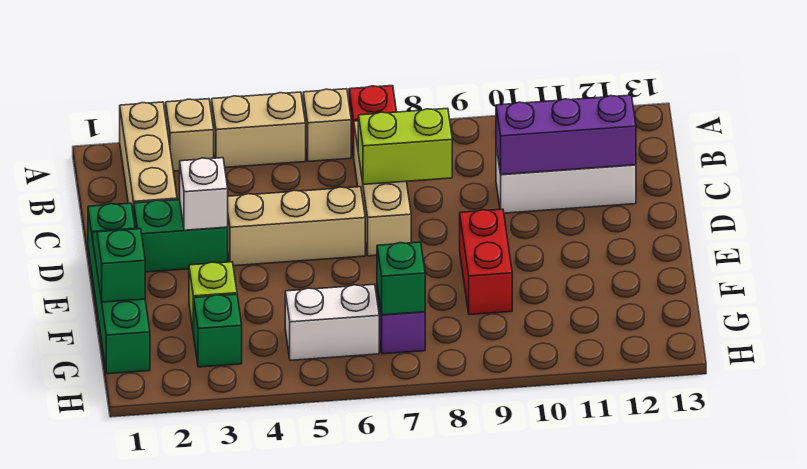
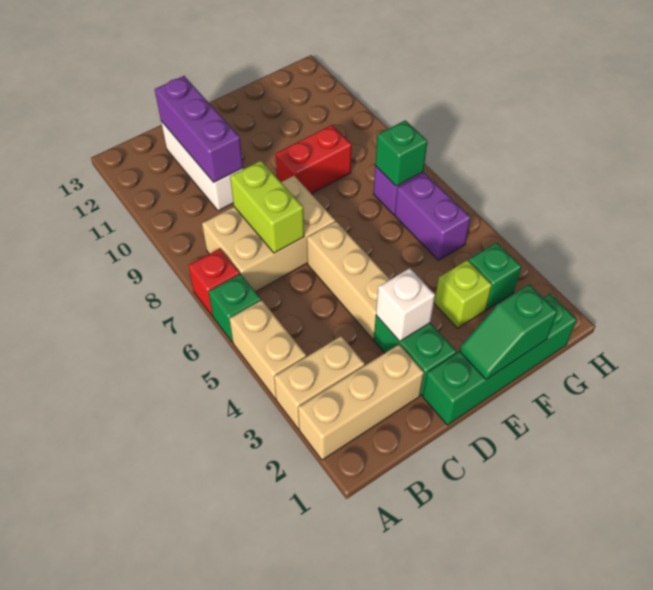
tan brick A3 level 1 -> tan brick A3:B3 level 1
tan brick A6 level 1 -> green brick A6 level 1
tan brick B7:D7 level 1 -> tan brick B7:D8 level 1
white brick G5:G6 level 1 -> purple brick G5:G6 level 1

